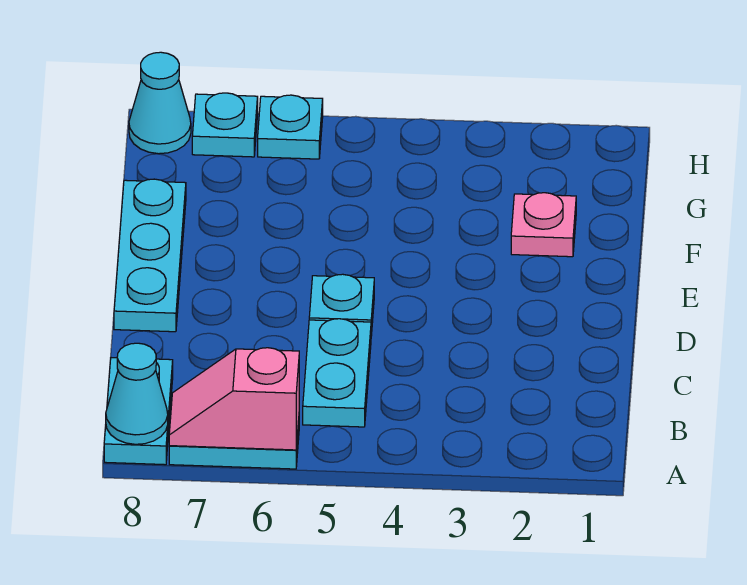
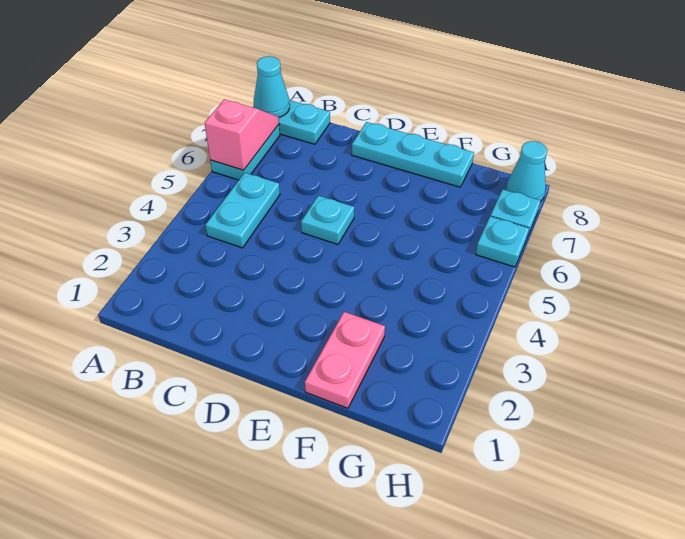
cyan plate B5:C5 level 1 -> cyan plate B4:B5 level 1
pink plate F2 level 1 -> pink plate F1:F2 level 1

